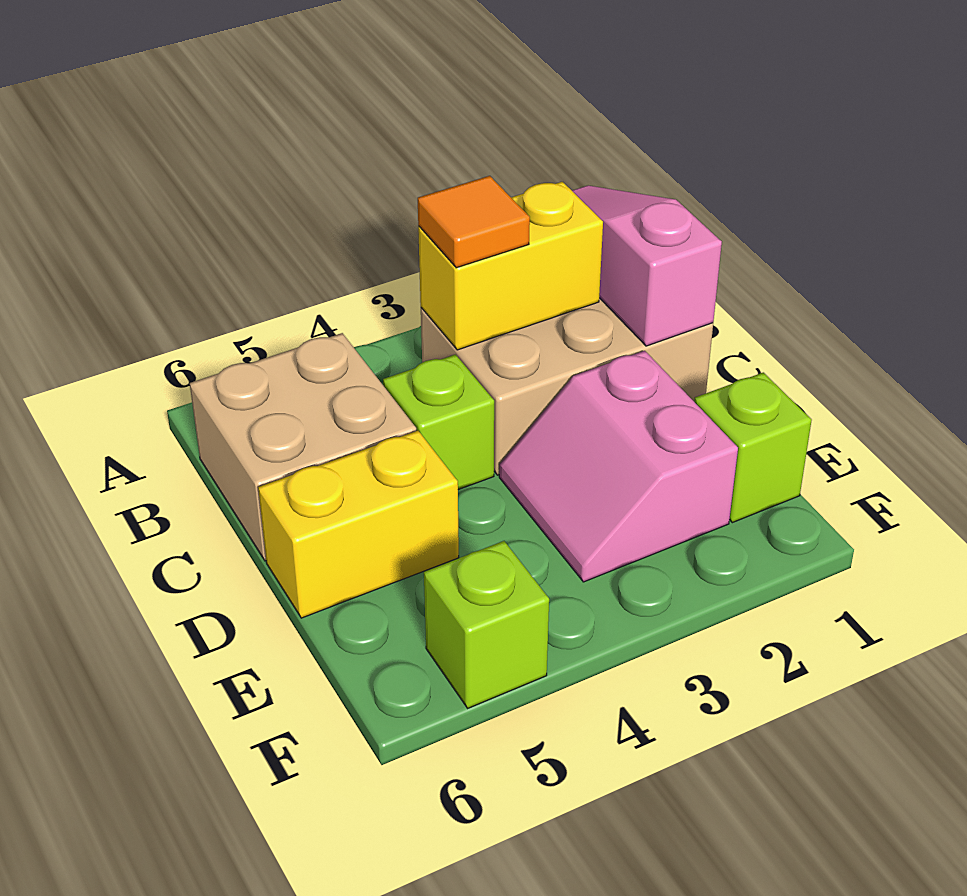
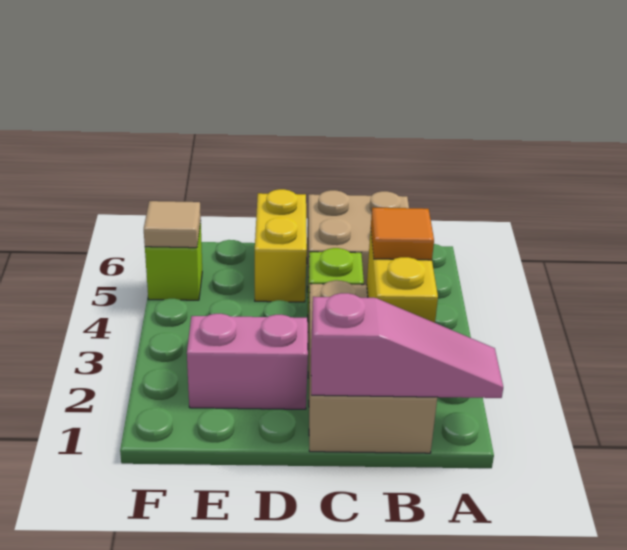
lime brick E1 level 1 -> none
none -> tan tile F5 level 2

